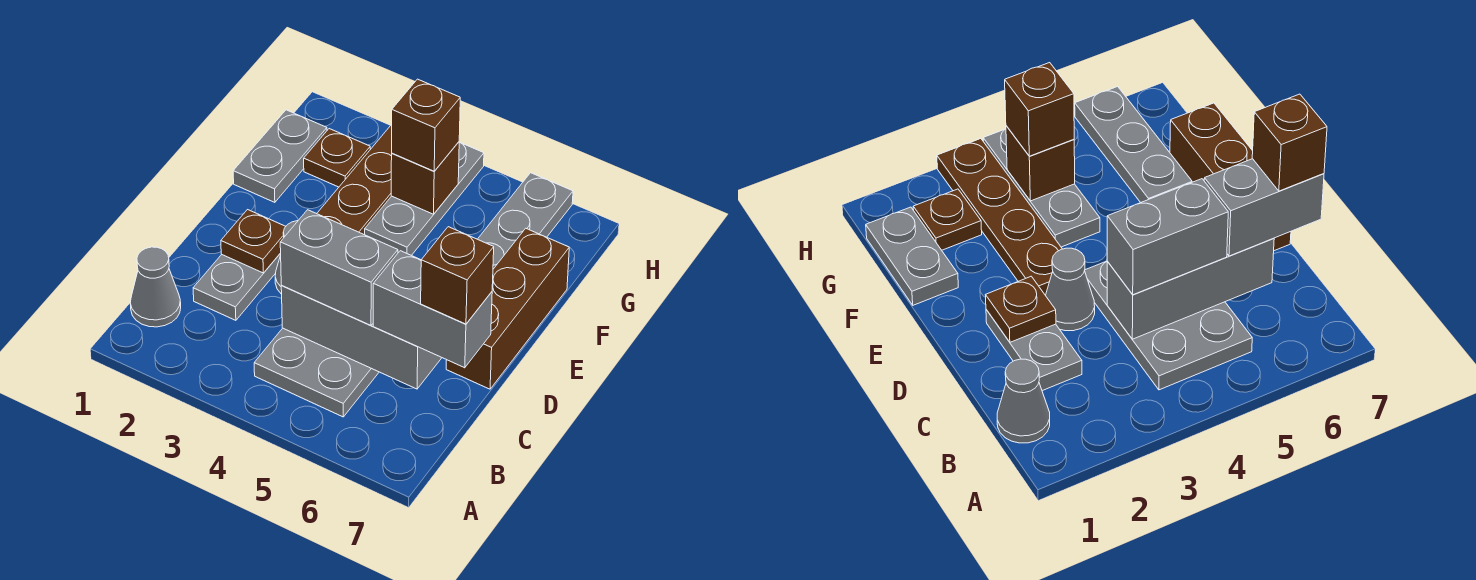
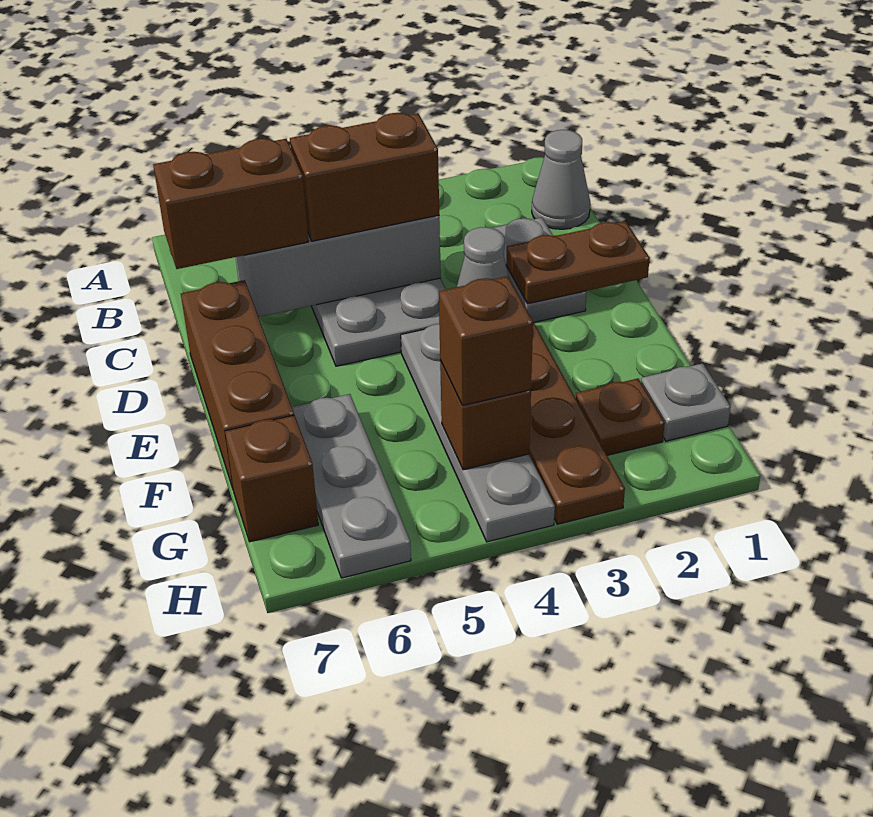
grey brick C4:C5 level 3 -> brown brick C4:C5 level 3
grey brick C6:C7 level 3 -> brown brick C6:C7 level 3
brown brick C7 level 4 -> brown brick G7 level 1
brown plate D2 level 2 -> brown plate D1:D2 level 2
grey plate F1:G1 level 1 -> grey plate G1 level 1
grey plate F4:H4 level 1 -> grey plate E4:H4 level 1

